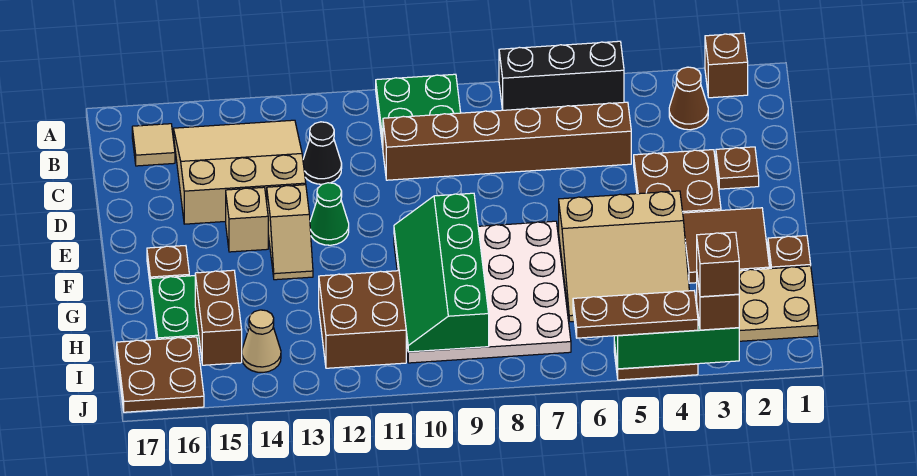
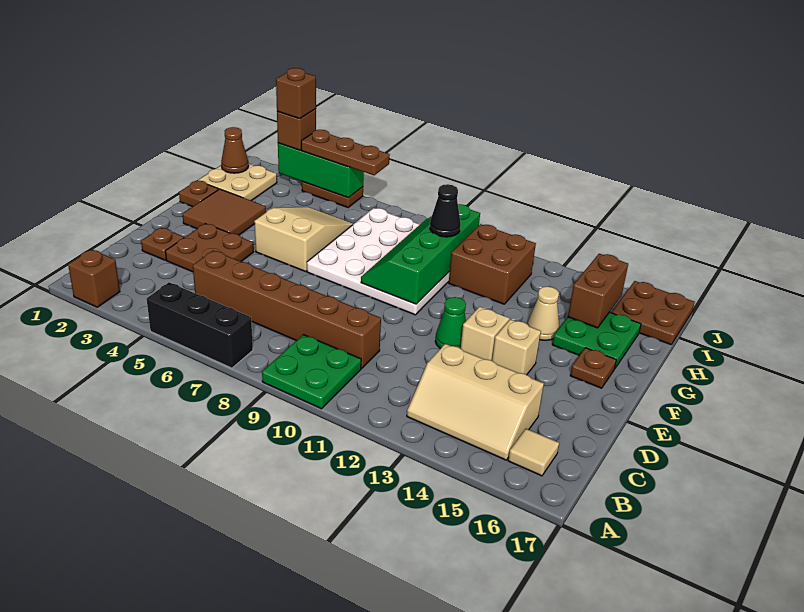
brown cone B3 level 1 -> brown cone I1 level 2
tan slope B13:D15 level 1 top D -> tan slope B13:C15 level 1 top C
black cone C12 level 1 -> black cone H10 level 3
tan slope F4:H6 level 1 top F -> tan slope F5:H6 level 1 top F
green slope F9:I10 level 2 top 9 -> green slope F9:I10 level 2 top 10
tan cone I14 level 1 -> tan cone G14 level 1

